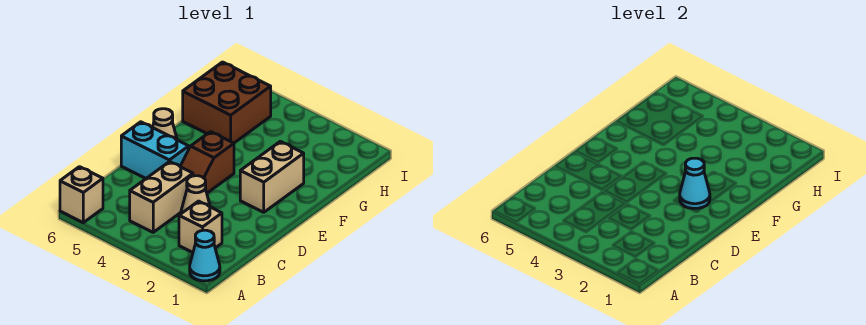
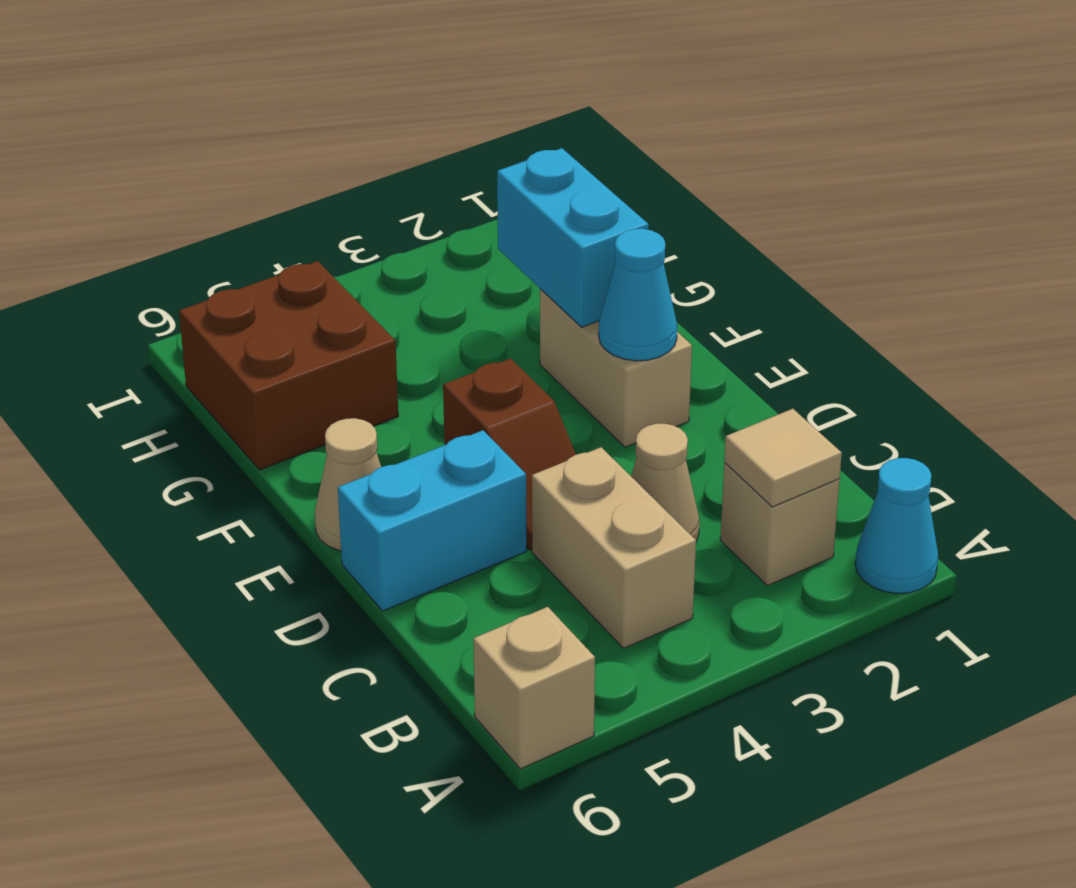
none -> tan tile B2 level 2
none -> cyan brick F2:G2 level 2

